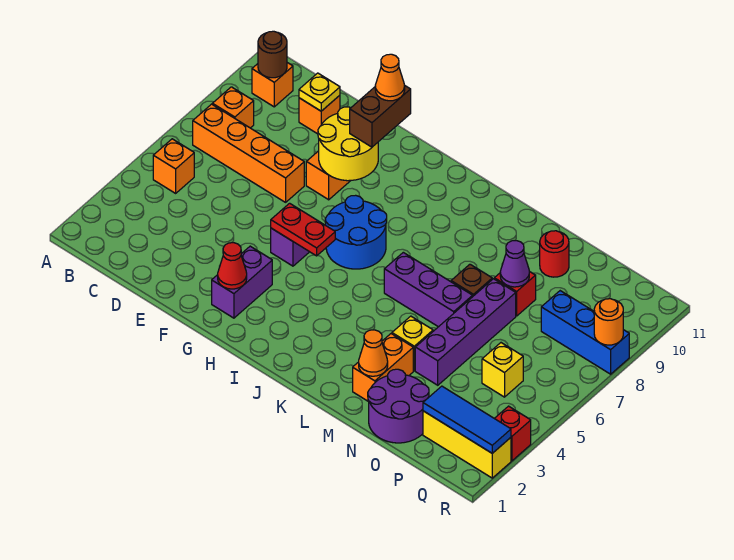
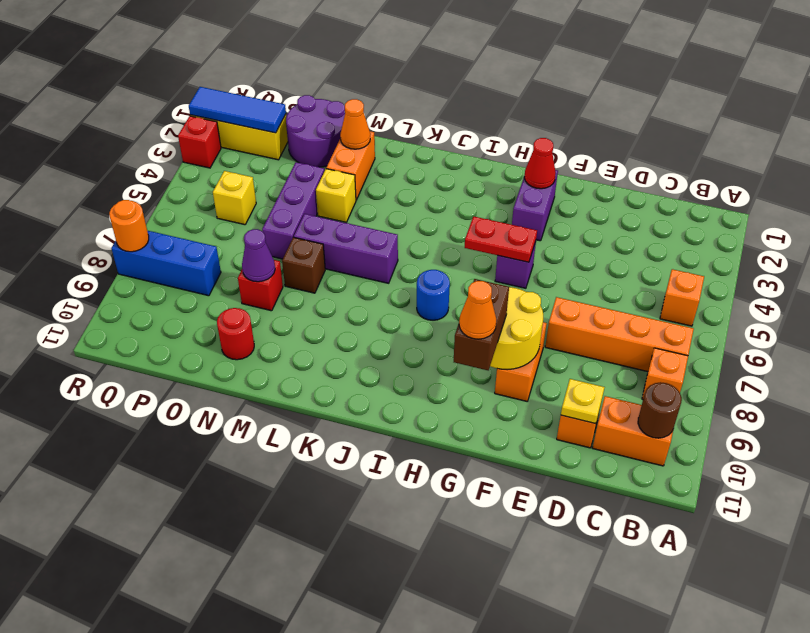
orange brick B10 level 1 -> orange brick B10:C10 level 1
blue round brick H6:I7 level 1 -> blue round brick I7 level 1
purple brick N4:N7 level 1 -> purple brick N4:N6 level 1

